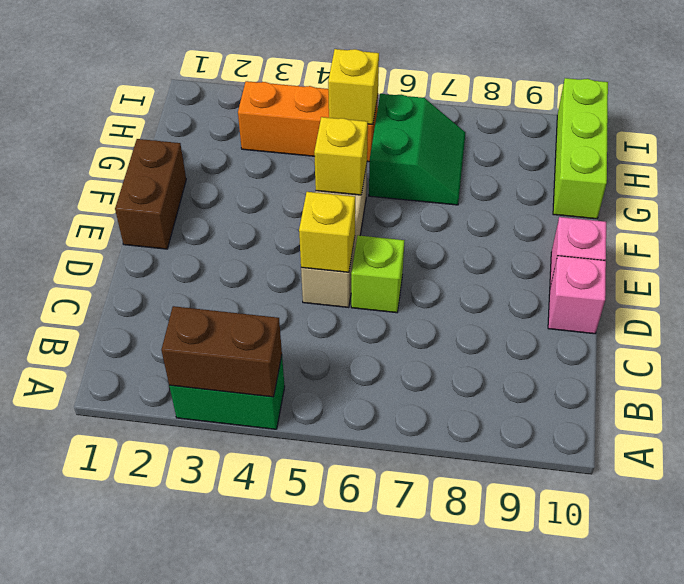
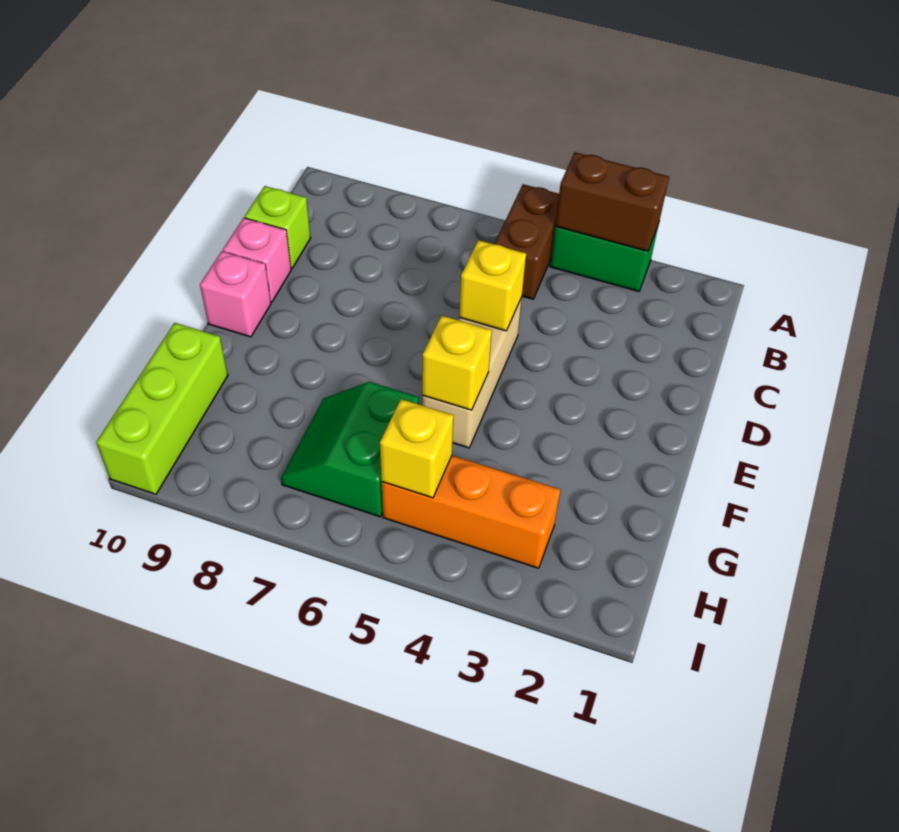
lime brick D6 level 1 -> lime brick C10 level 1
brown brick E1:F1 level 1 -> brown brick A5:B5 level 1

